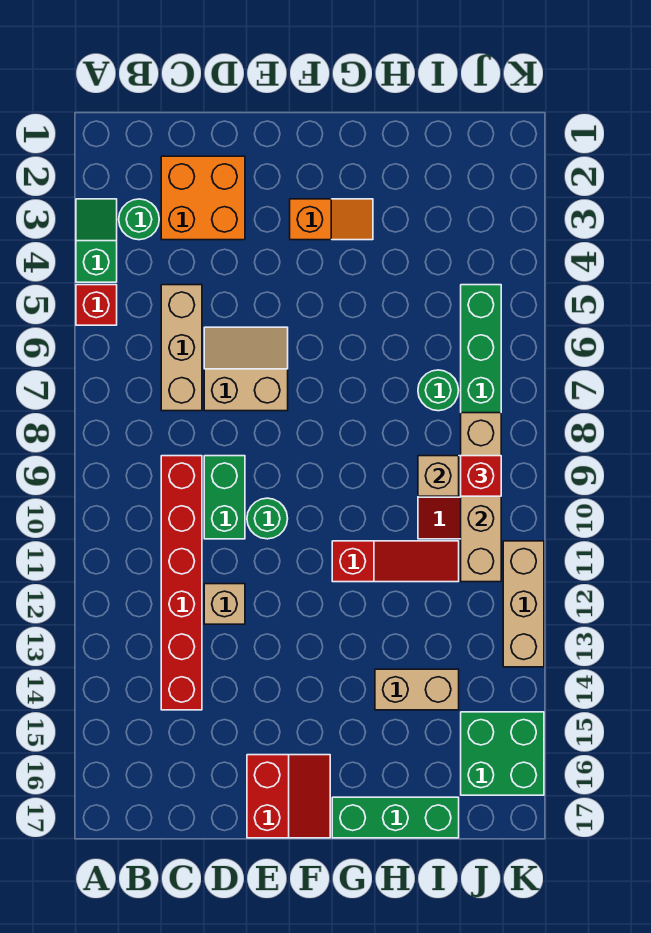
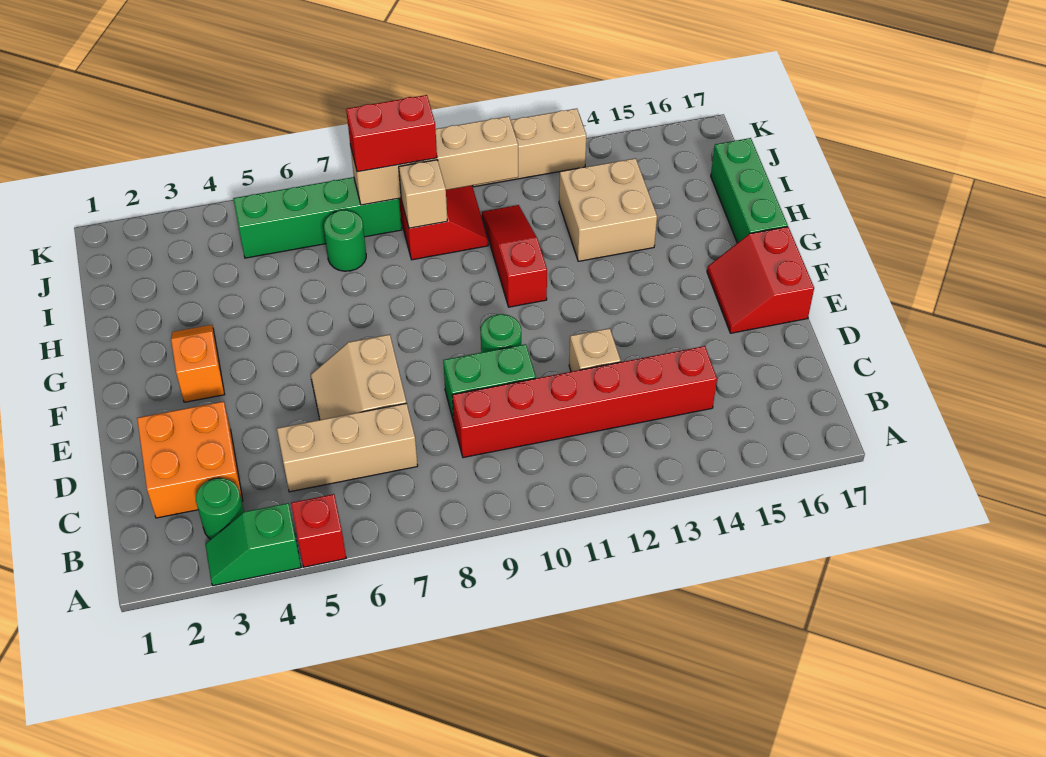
red slope E16:F17 level 1 top E -> red slope E16:F17 level 1 top 17
tan brick H14:I14 level 1 -> tan brick H13:I14 level 1
red brick J9 level 3 -> red brick J8:J9 level 3
green brick J15:K16 level 1 -> none

